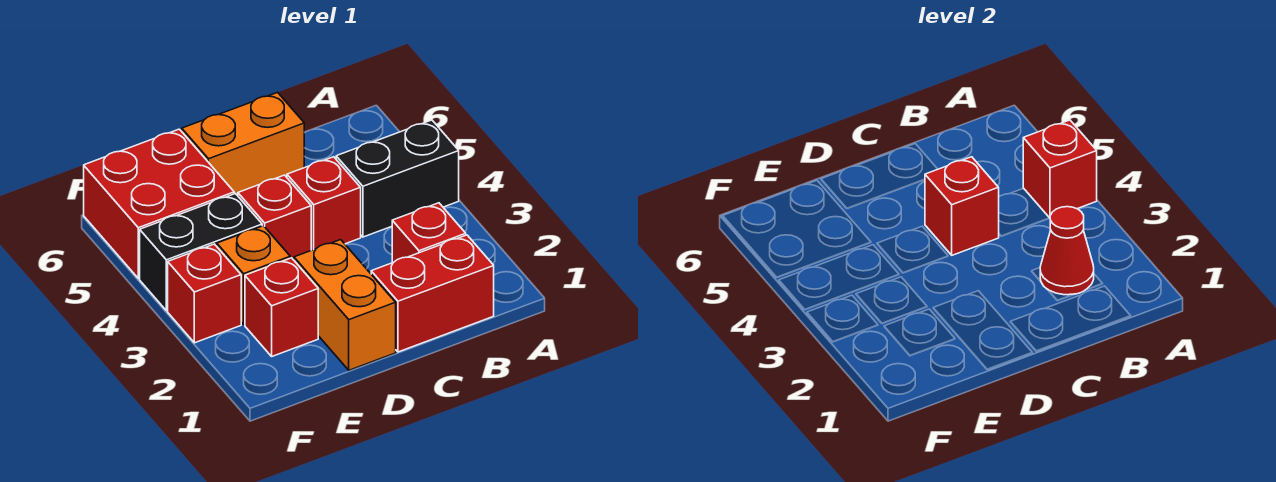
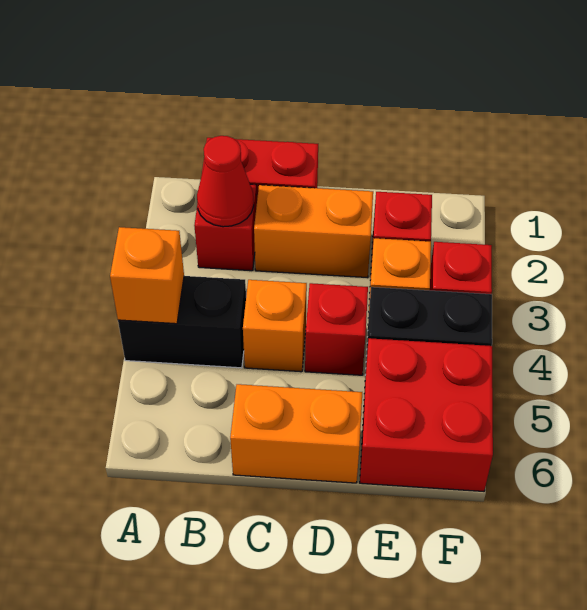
red brick A4 level 2 -> orange brick A4 level 2
red brick C4 level 1 -> orange brick C4 level 1
red brick C4 level 2 -> none
orange brick D1:D2 level 1 -> orange brick C2:D2 level 1

